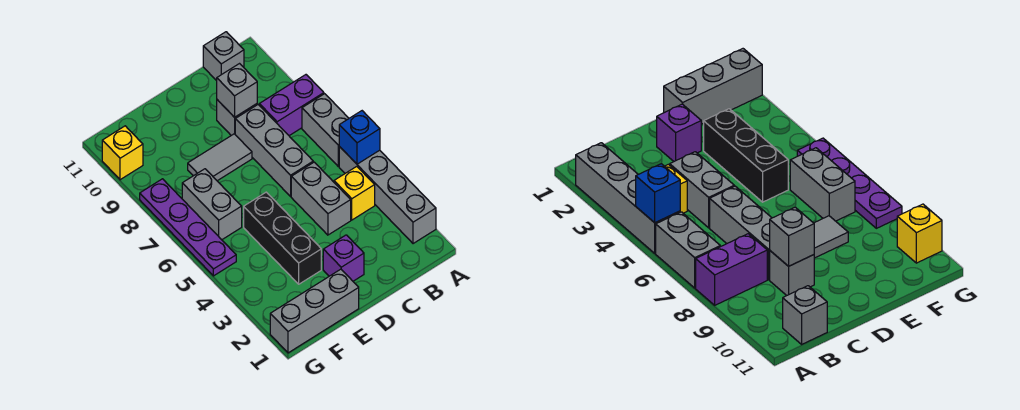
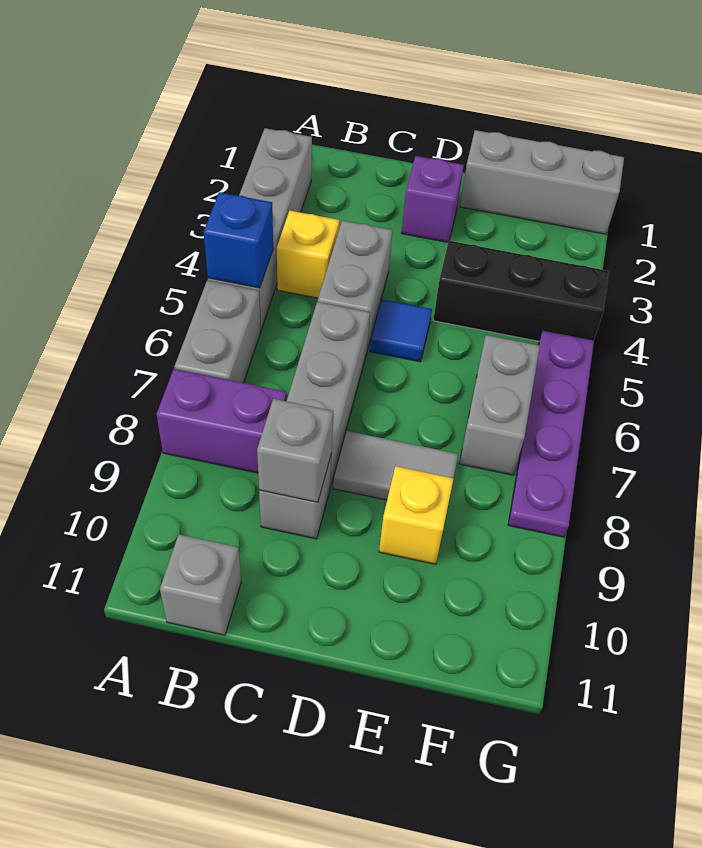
none -> blue tile D5 level 1
black brick E3:E5 level 1 -> black brick E4:G4 level 1
yellow brick G10 level 1 -> yellow brick E9 level 1

